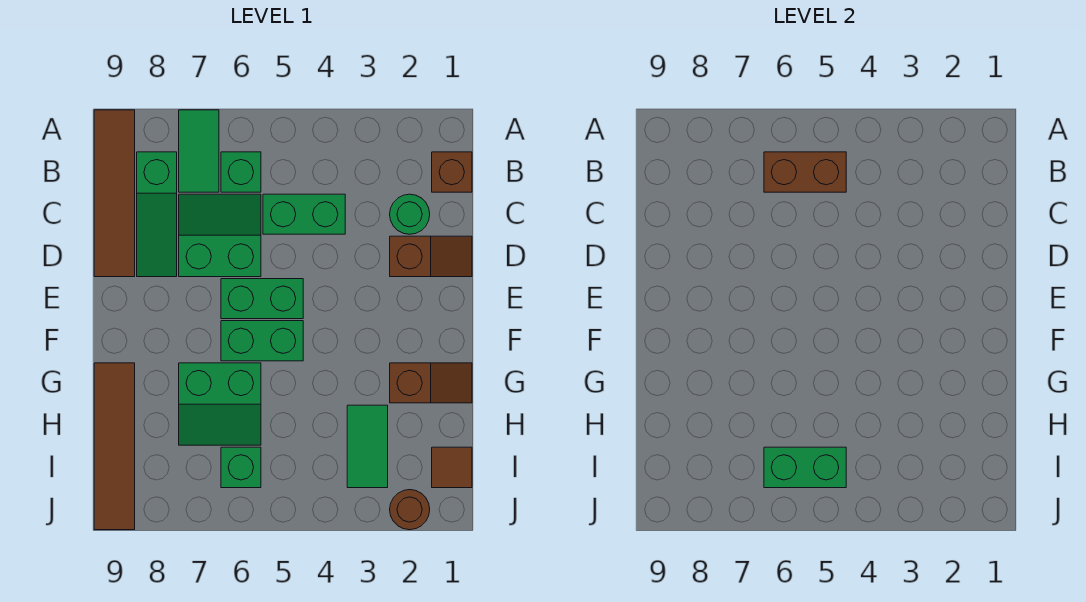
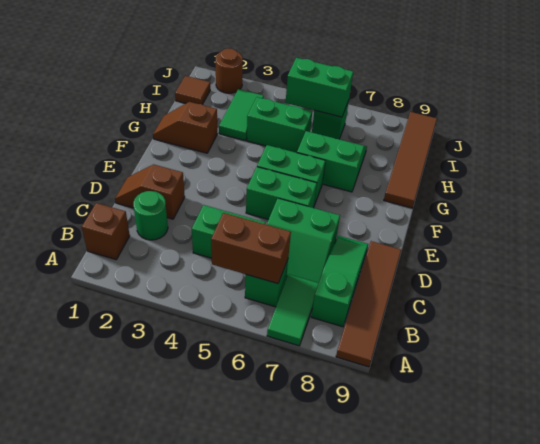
none -> green brick H4:H5 level 1

